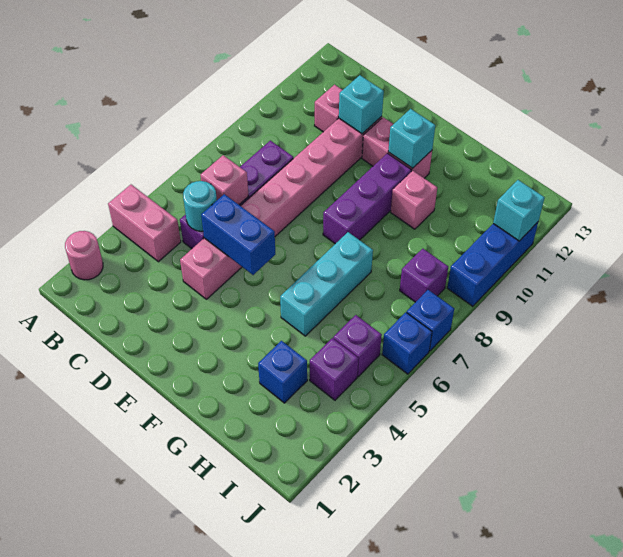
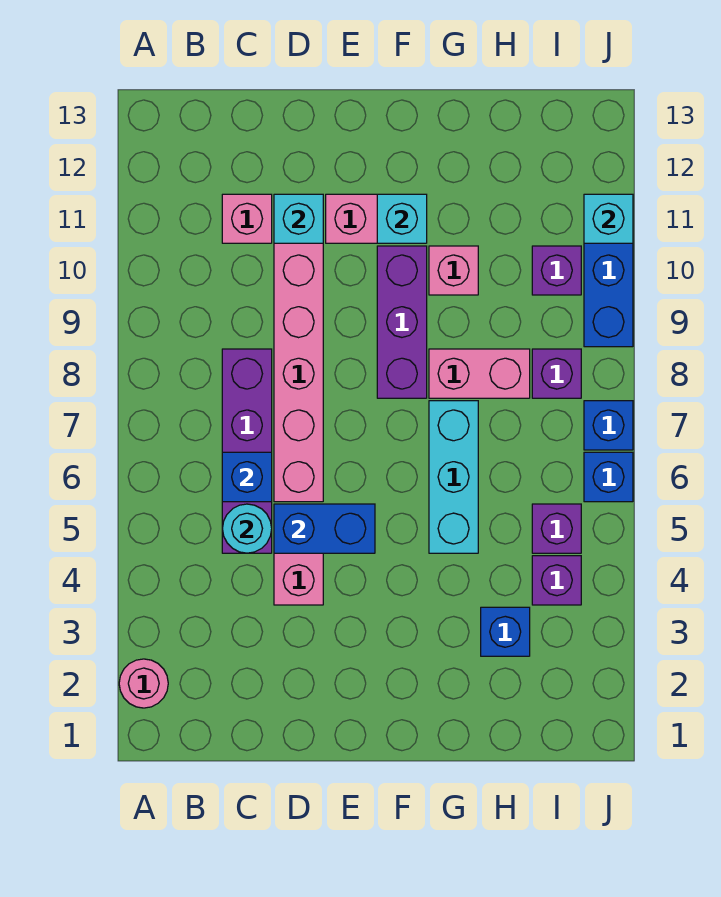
pink brick A4:B4 level 1 -> pink brick G8:H8 level 1
pink brick C6 level 2 -> blue brick C6 level 2
none -> purple brick I10 level 1

